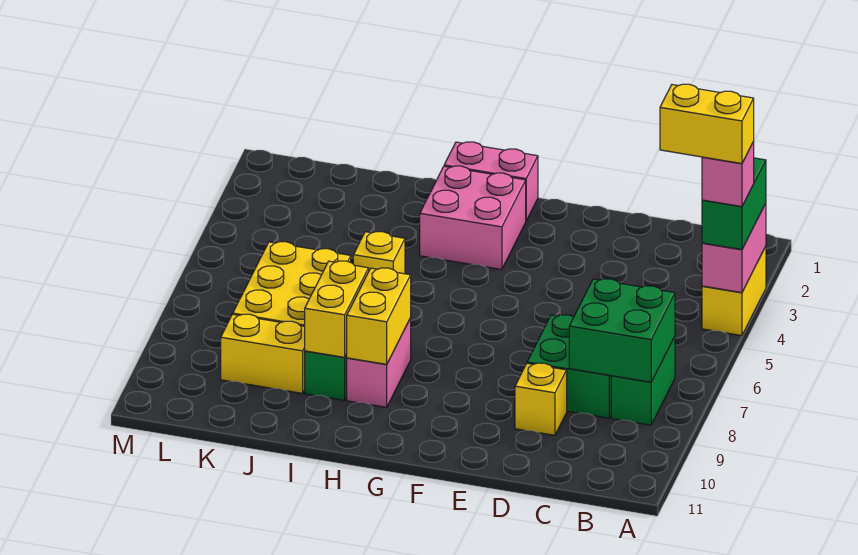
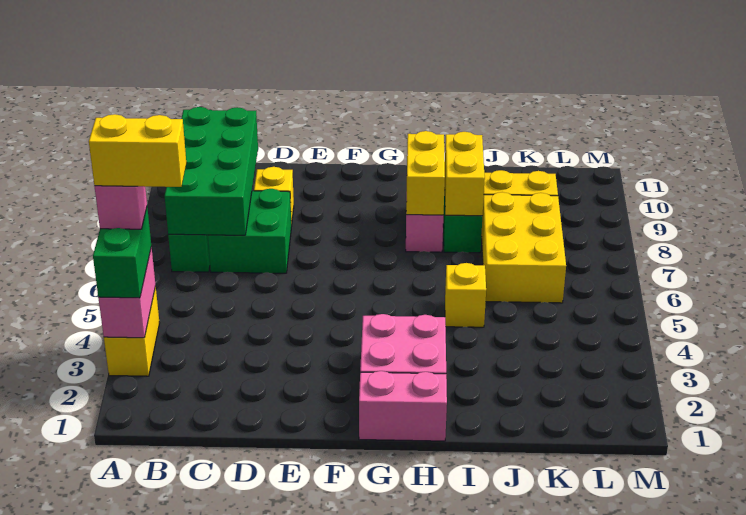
green brick B7:C8 level 2 -> green brick B7:C10 level 2

